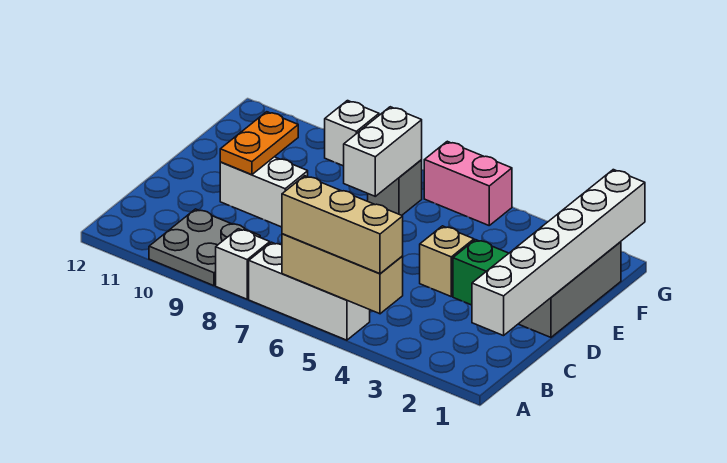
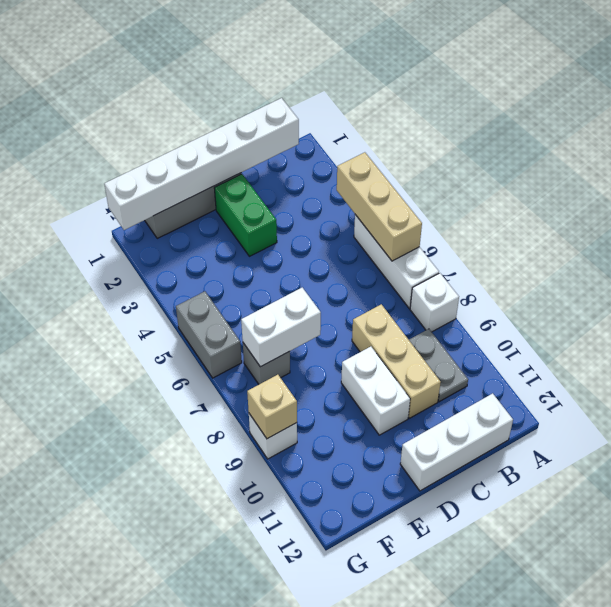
tan brick A4:A6 level 3 -> tan brick C8:C10 level 1
grey plate A9:B10 level 1 -> grey plate B9:B10 level 1
none -> white brick B12:D12 level 1
tan brick D4 level 1 -> tan brick G9 level 2
orange plate D10:E10 level 2 -> none
pink brick G5:G6 level 1 -> grey brick G5:G6 level 1

